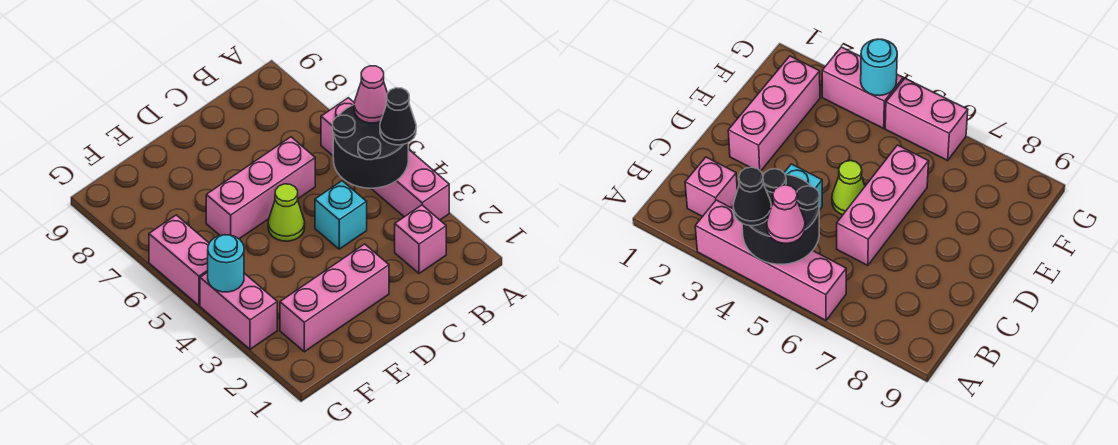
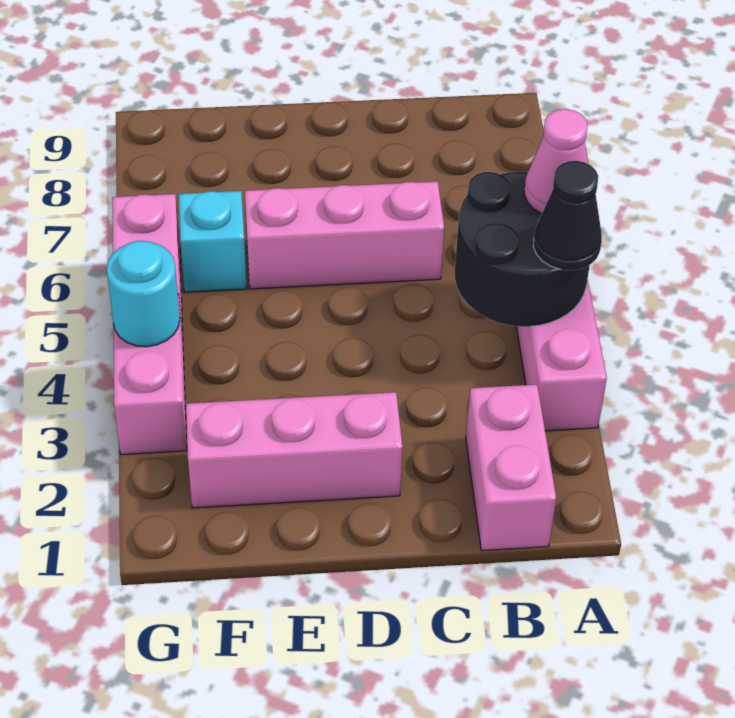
pink brick B2 level 1 -> pink brick B1:B2 level 1
cyan brick C4 level 1 -> cyan brick F6 level 1
lime cone D5 level 1 -> none

